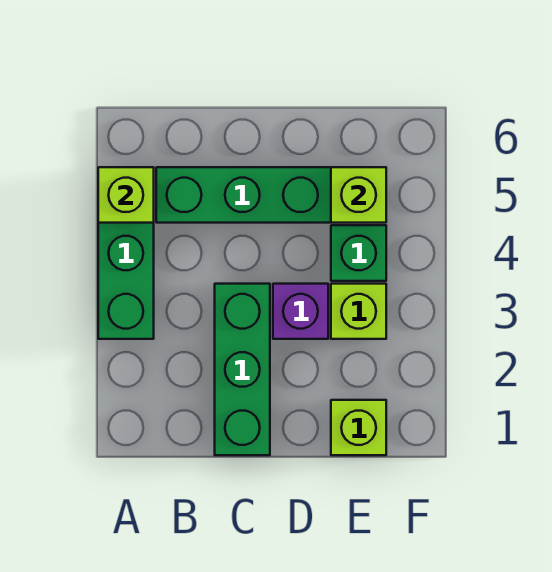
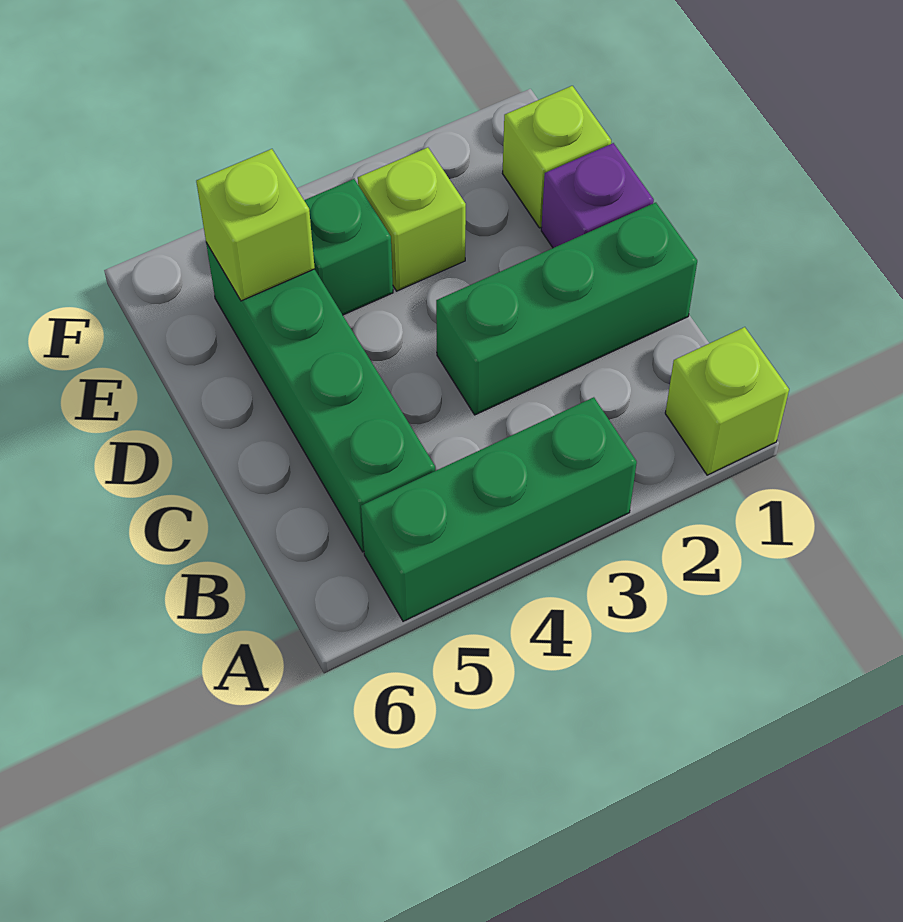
lime brick A5 level 2 -> lime brick A1 level 1
purple brick D3 level 1 -> purple brick D1 level 1

